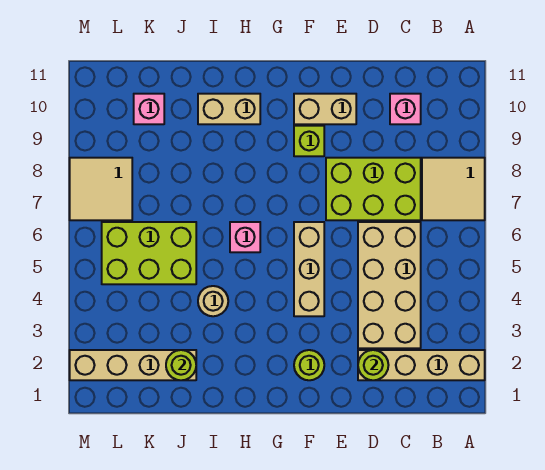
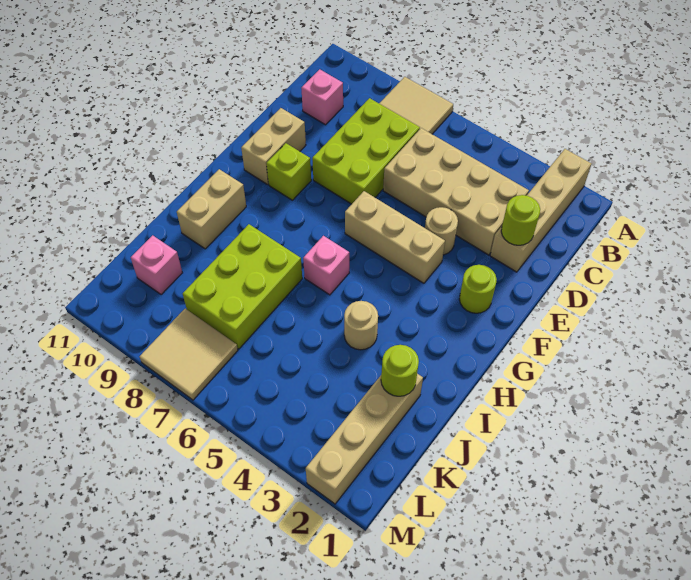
none -> tan round brick E4 level 1
lime brick J5:L6 level 1 -> lime brick I7:K8 level 1

